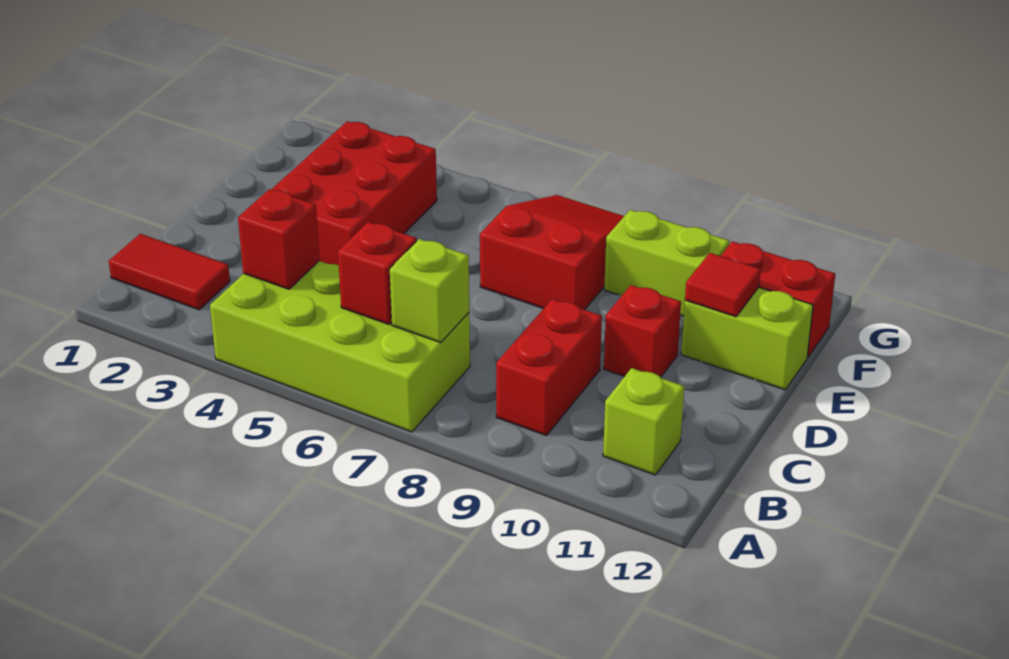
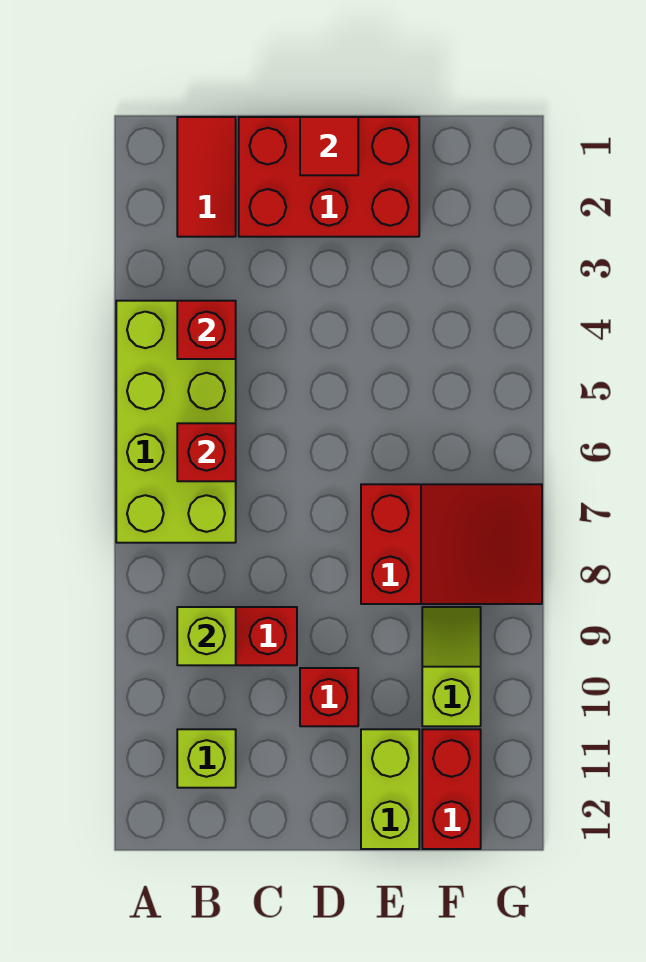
lime brick B7 level 2 -> lime brick B9 level 2
red brick D3:F4 level 1 -> red brick C1:E2 level 1
red tile E11 level 2 -> red tile D1 level 2
lime brick F9:F10 level 1 -> lime slope F9:F10 level 1 top 10

